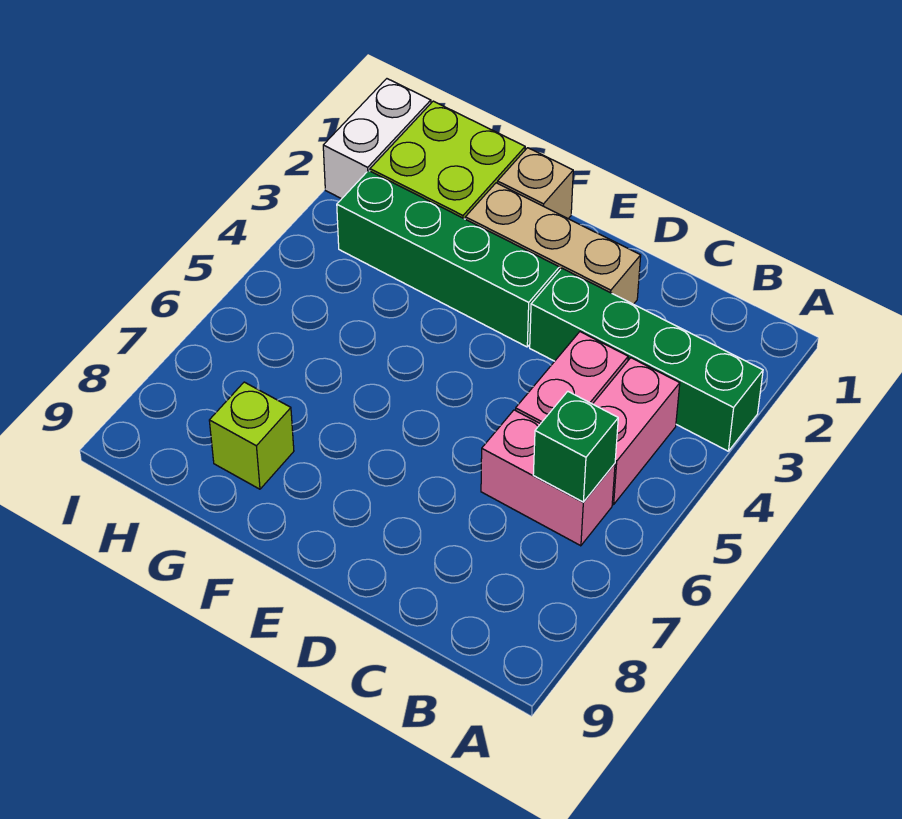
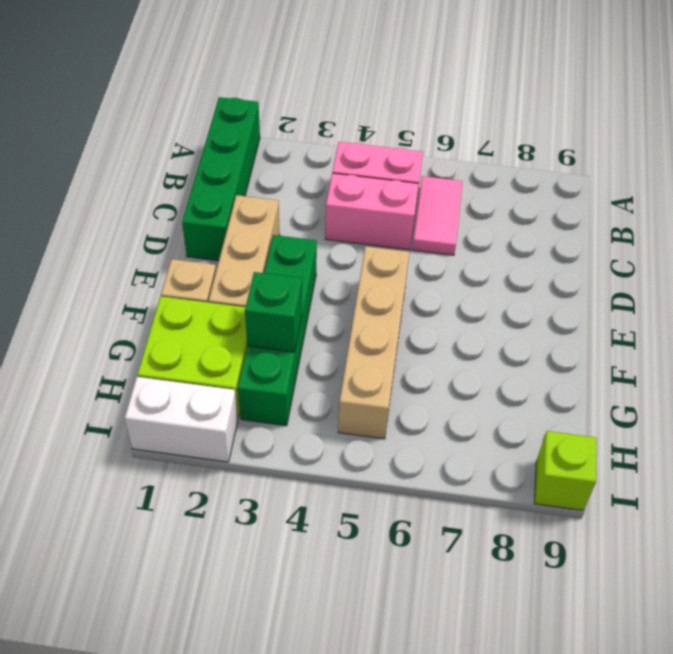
green brick A3:D3 level 1 -> green brick A1:D1 level 1
pink brick B6:C6 level 1 -> pink tile B6:C6 level 1
green brick B6 level 2 -> green brick G3 level 2
none -> tan brick E5:H5 level 1
lime brick G8 level 1 -> lime brick I9 level 1

